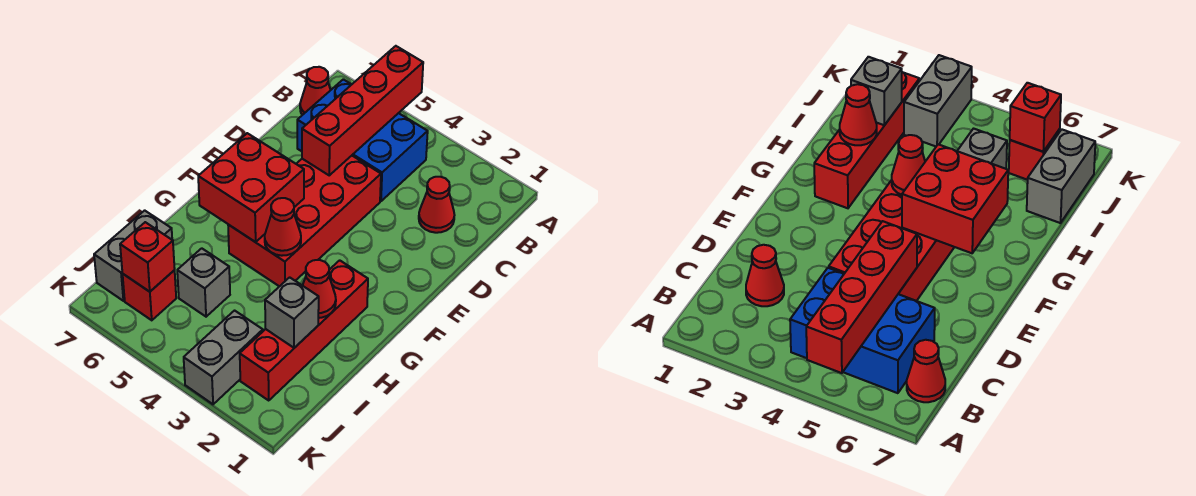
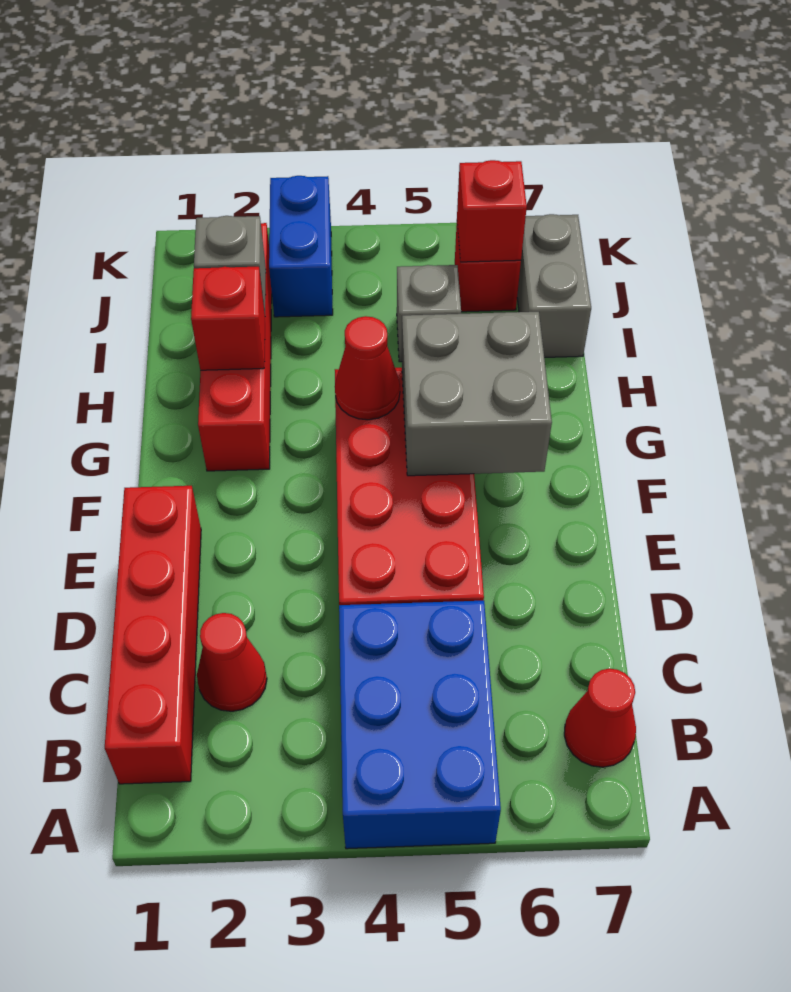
red brick A5:D5 level 2 -> red brick B1:E1 level 1
blue brick B4:C6 level 1 -> blue brick A4:C5 level 1
red brick F5:G6 level 2 -> grey brick F5:G6 level 2
red cone H2 level 2 -> red brick H2 level 2
grey brick J3:K3 level 1 -> blue brick J3:K3 level 1

